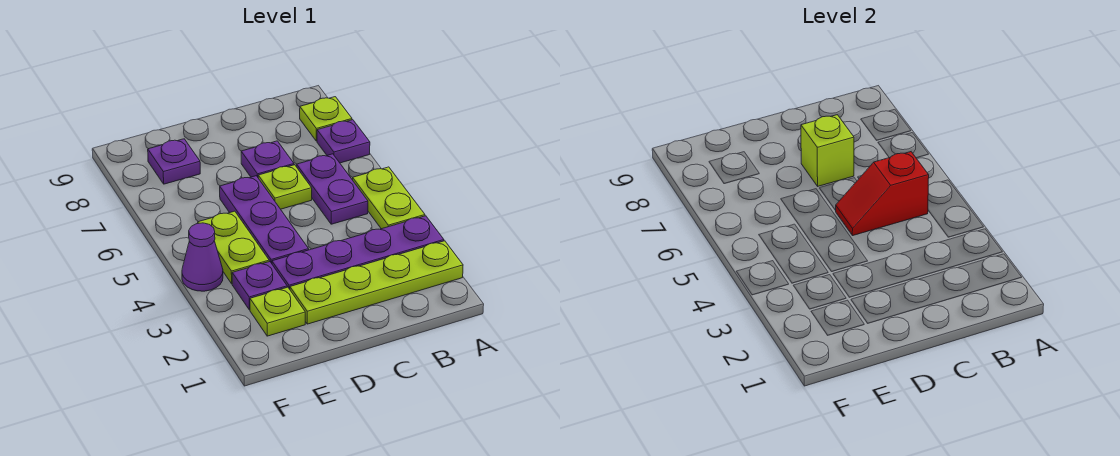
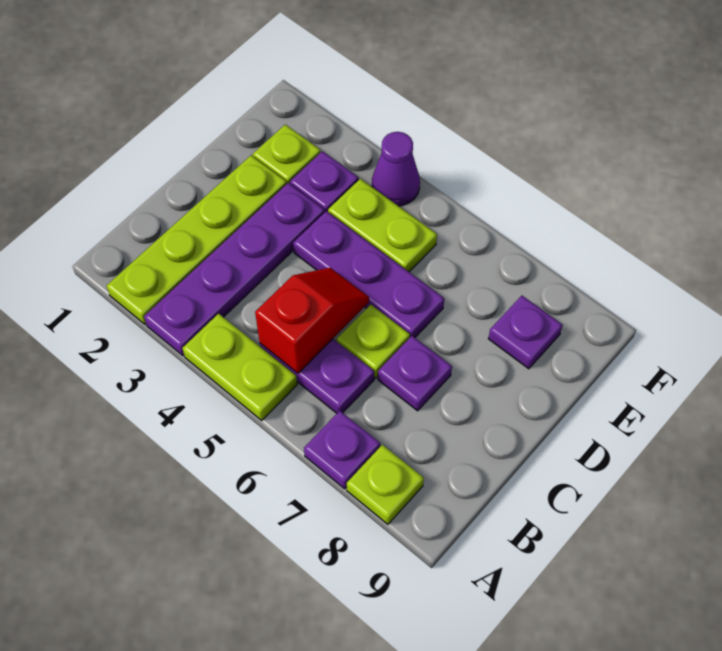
lime brick C7 level 2 -> none

